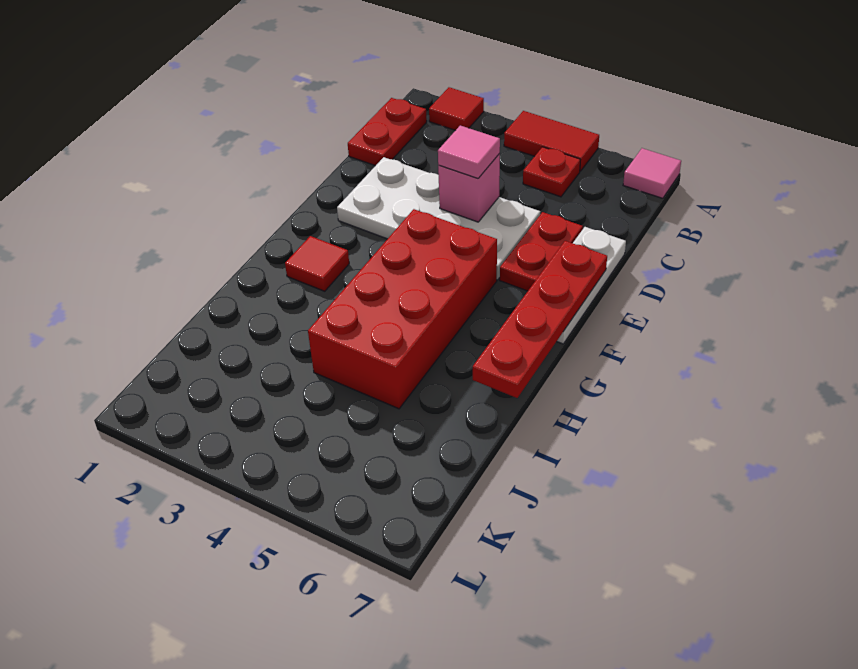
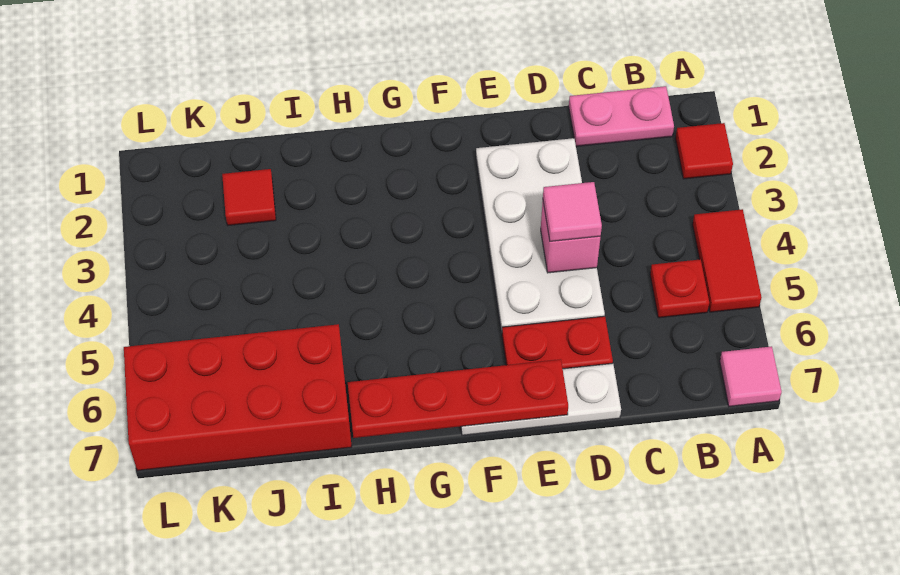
red plate B1:C1 level 1 -> pink plate B1:C1 level 1
red brick F4:I5 level 1 -> red brick I6:L7 level 1
red tile G2 level 1 -> red tile J2 level 1

